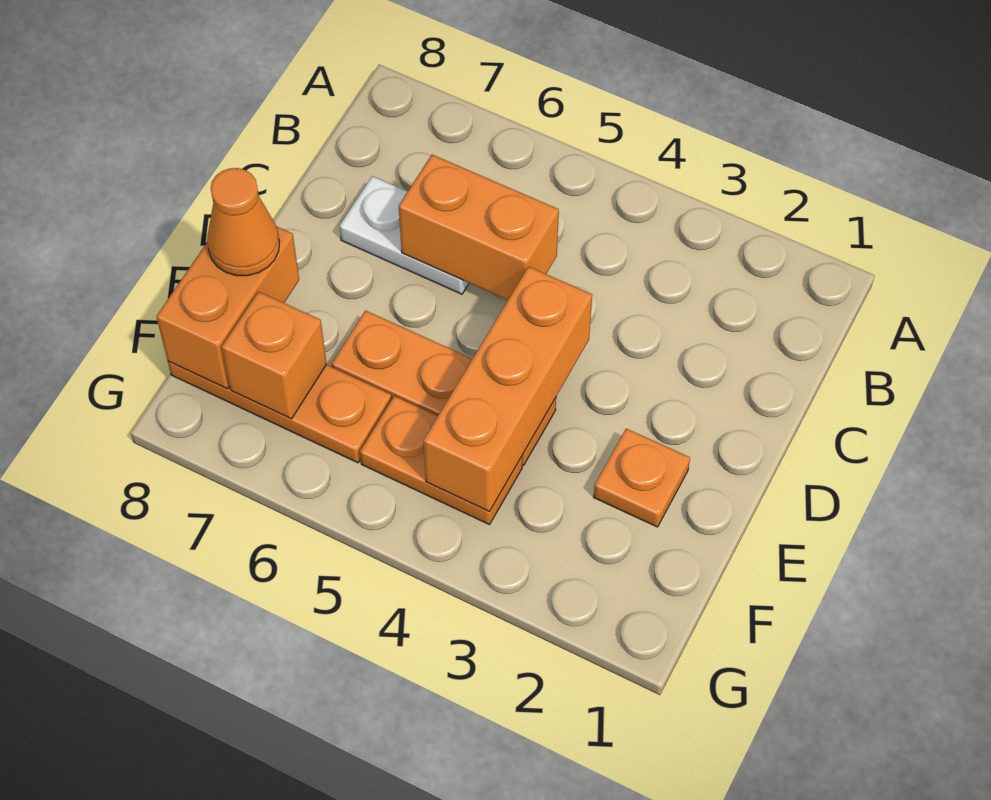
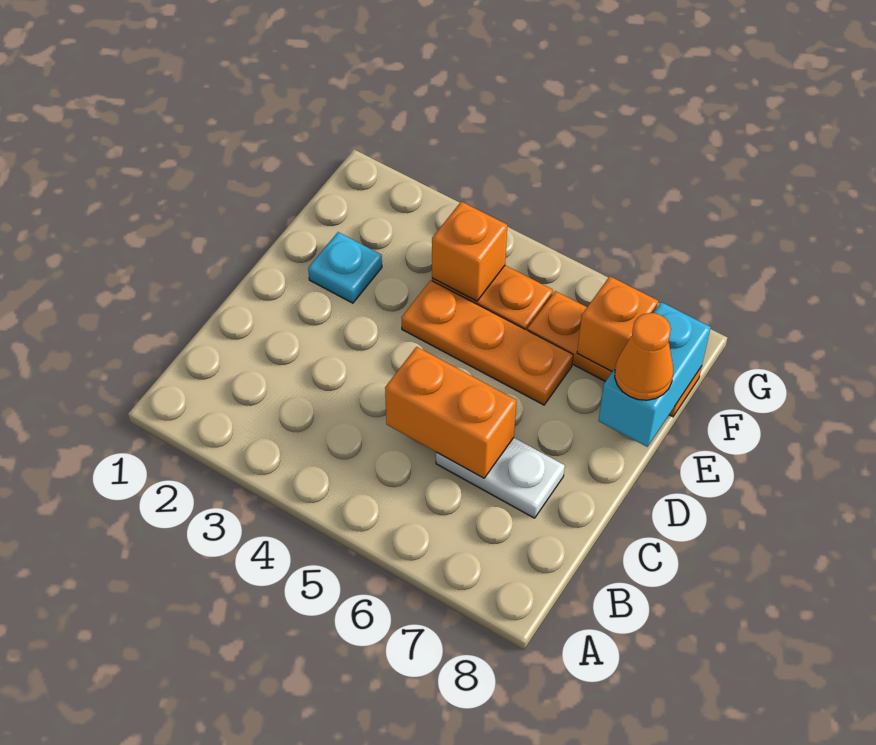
orange brick D4:F4 level 2 -> orange brick F4 level 2
orange plate E2 level 1 -> cyan plate E2 level 1
orange brick E8:F8 level 2 -> cyan brick E8:F8 level 2

